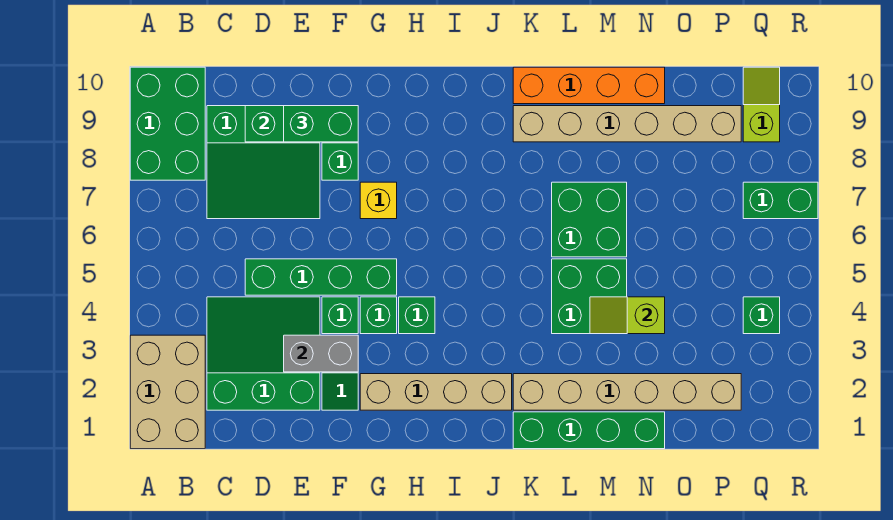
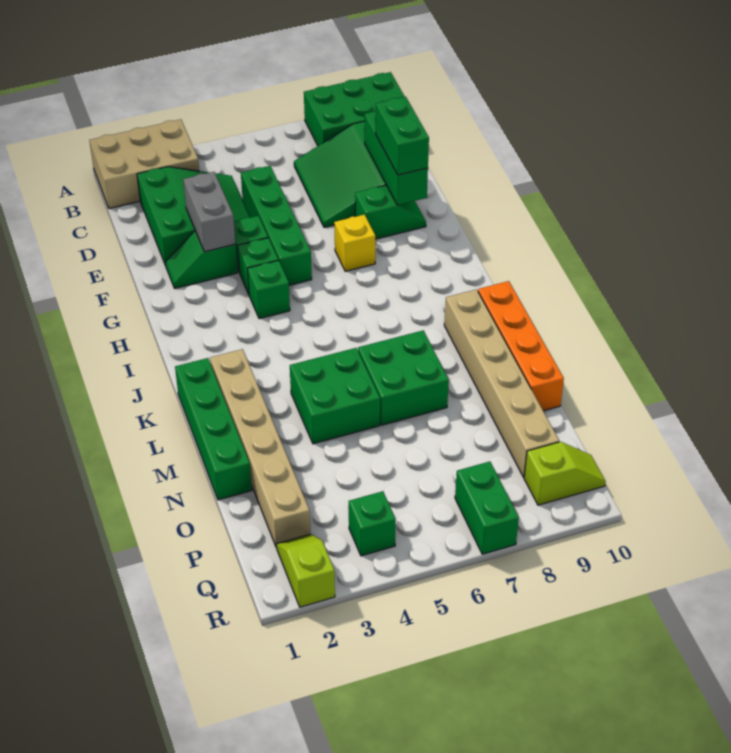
tan brick G2:J2 level 1 -> none
lime slope M4:N4 level 2 top N -> lime slope Q2:R2 level 1 top R

